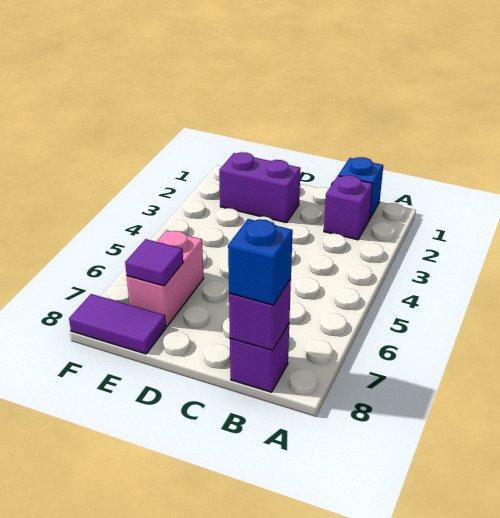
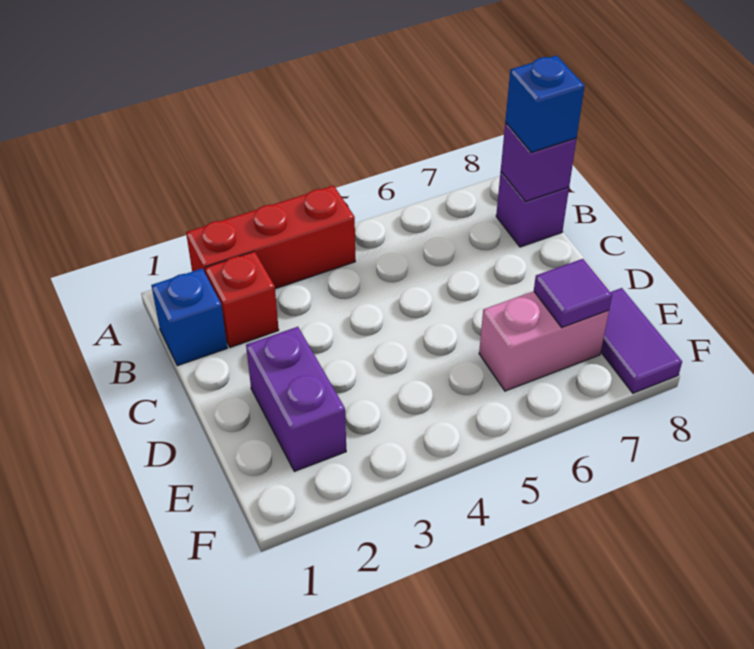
none -> red brick A2:A4 level 1
purple brick B2 level 1 -> red brick B2 level 1

